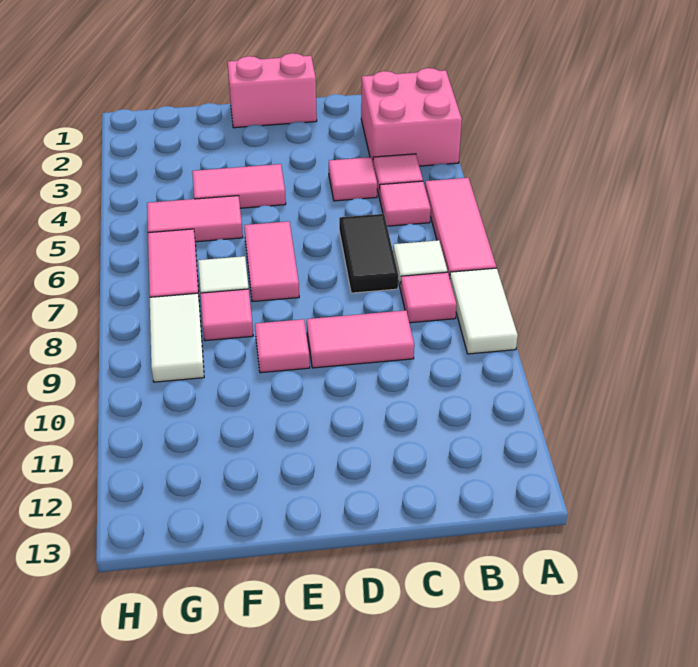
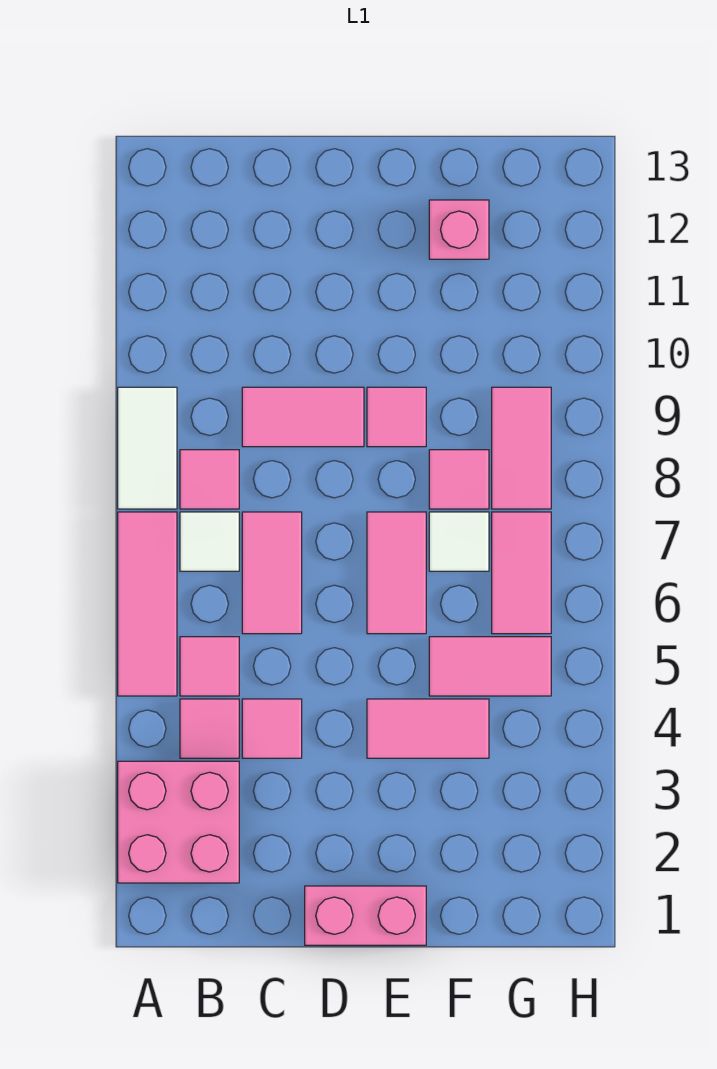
black tile C6:C7 level 1 -> pink tile C6:C7 level 1
none -> pink brick F12 level 1
white tile G8:G9 level 1 -> pink tile G8:G9 level 1

